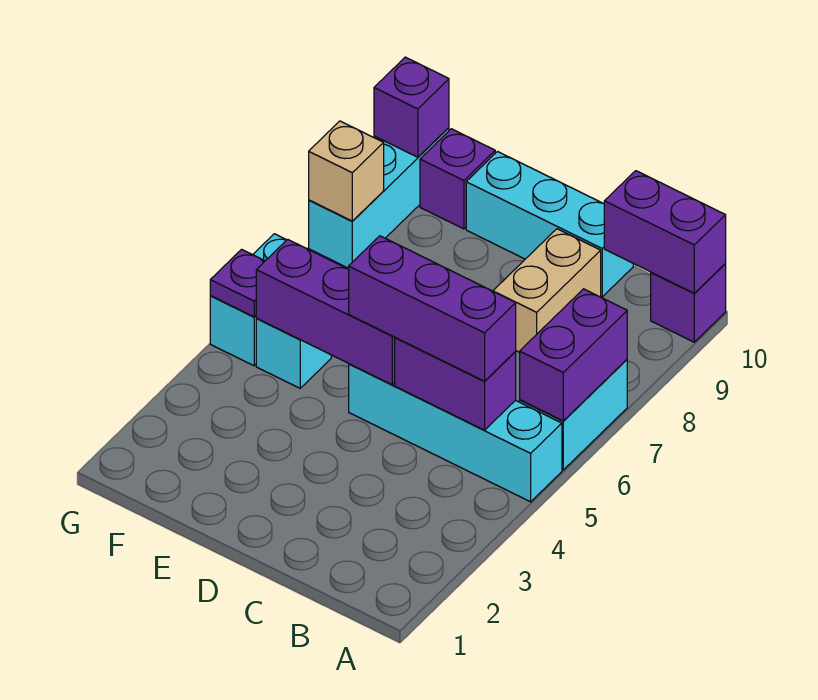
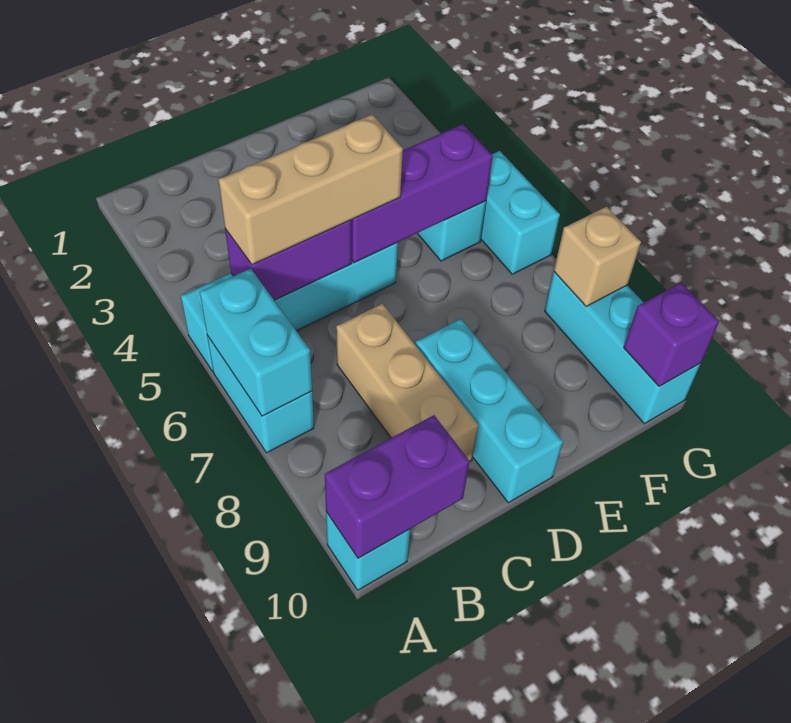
purple brick A6:A7 level 2 -> cyan brick A6:A7 level 2
purple brick A10 level 1 -> cyan brick A10 level 1
purple brick B5:D5 level 3 -> tan brick B5:D5 level 3
tan brick C8:C9 level 1 -> tan brick C7:C9 level 1
cyan brick C10:E10 level 1 -> cyan brick D8:D10 level 1
purple brick F10 level 1 -> none
purple plate G5 level 2 -> none

